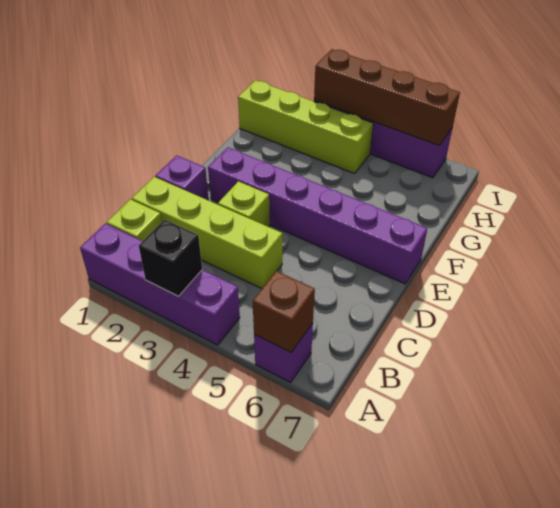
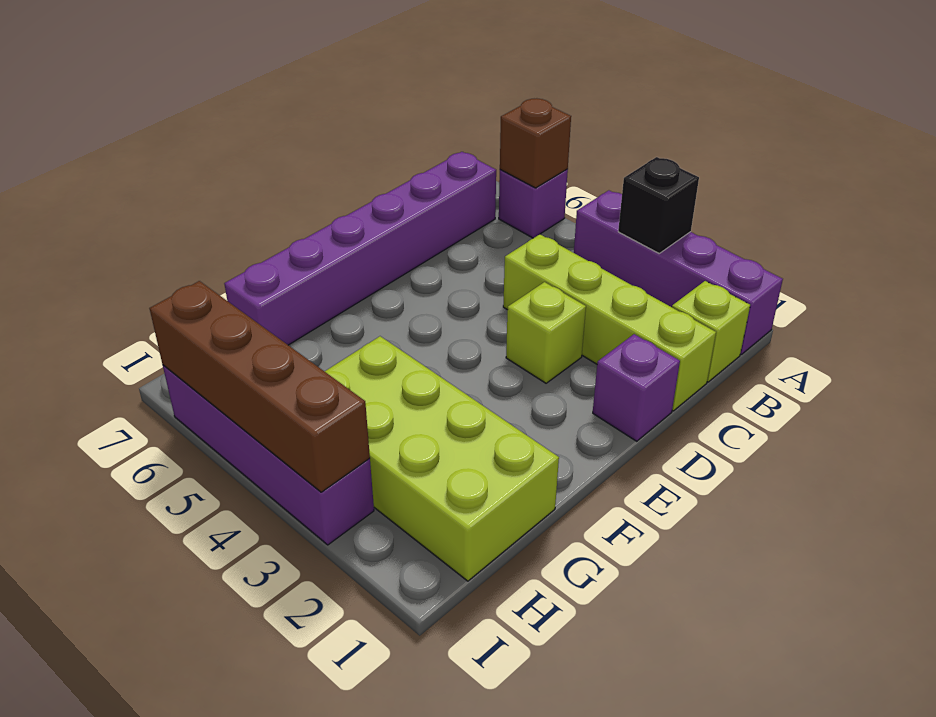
purple brick E2:E7 level 1 -> purple brick B7:G7 level 1
lime brick H1:H4 level 1 -> lime brick G1:H4 level 1

